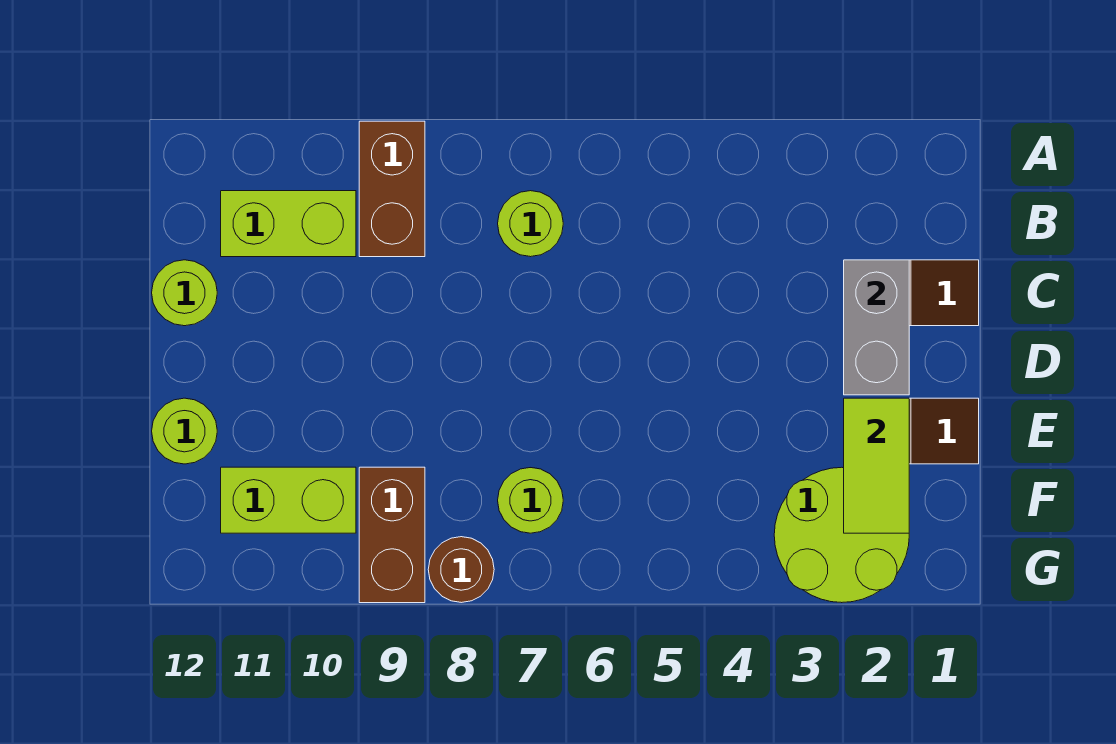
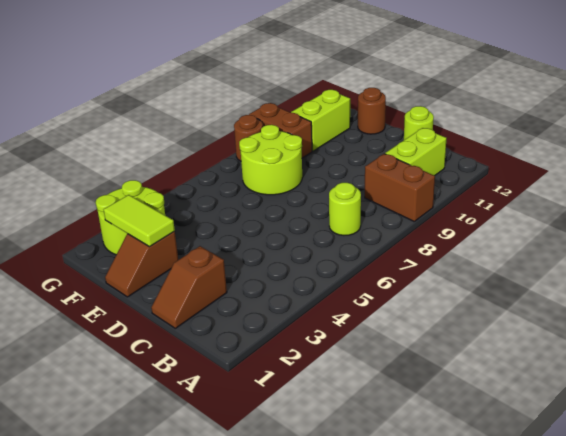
grey brick C2:D2 level 2 -> none
lime round brick E12 level 1 -> brown round brick E12 level 1
lime round brick F7 level 1 -> lime round brick E7:F8 level 1

